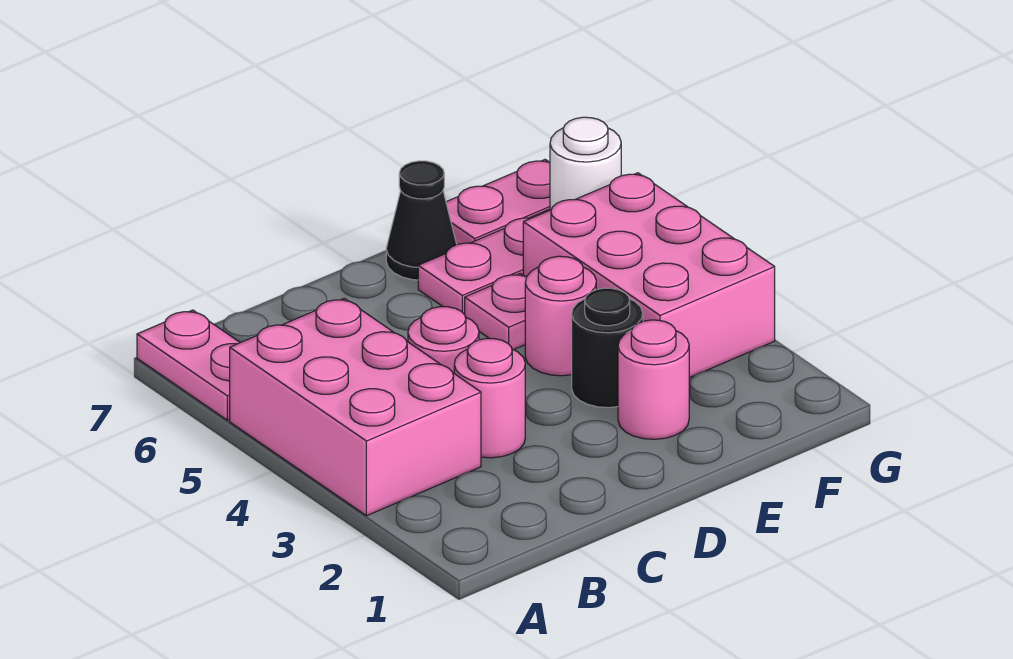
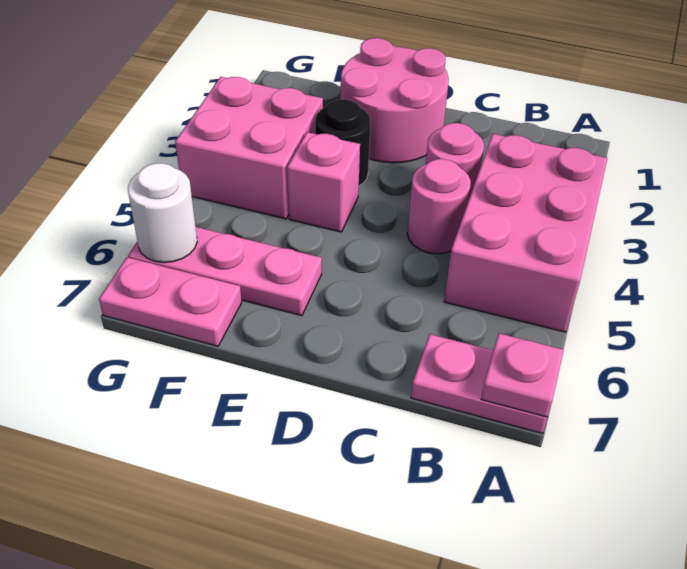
pink plate A6:A7 level 1 -> pink plate A7:B7 level 1
pink round brick E2 level 1 -> pink round brick D1:E2 level 1
pink round brick E4 level 1 -> pink brick E4 level 1
pink plate E5 level 1 -> pink plate A7 level 2
black cone E7 level 1 -> none
pink brick F3:G5 level 1 -> pink brick F3:G4 level 1

